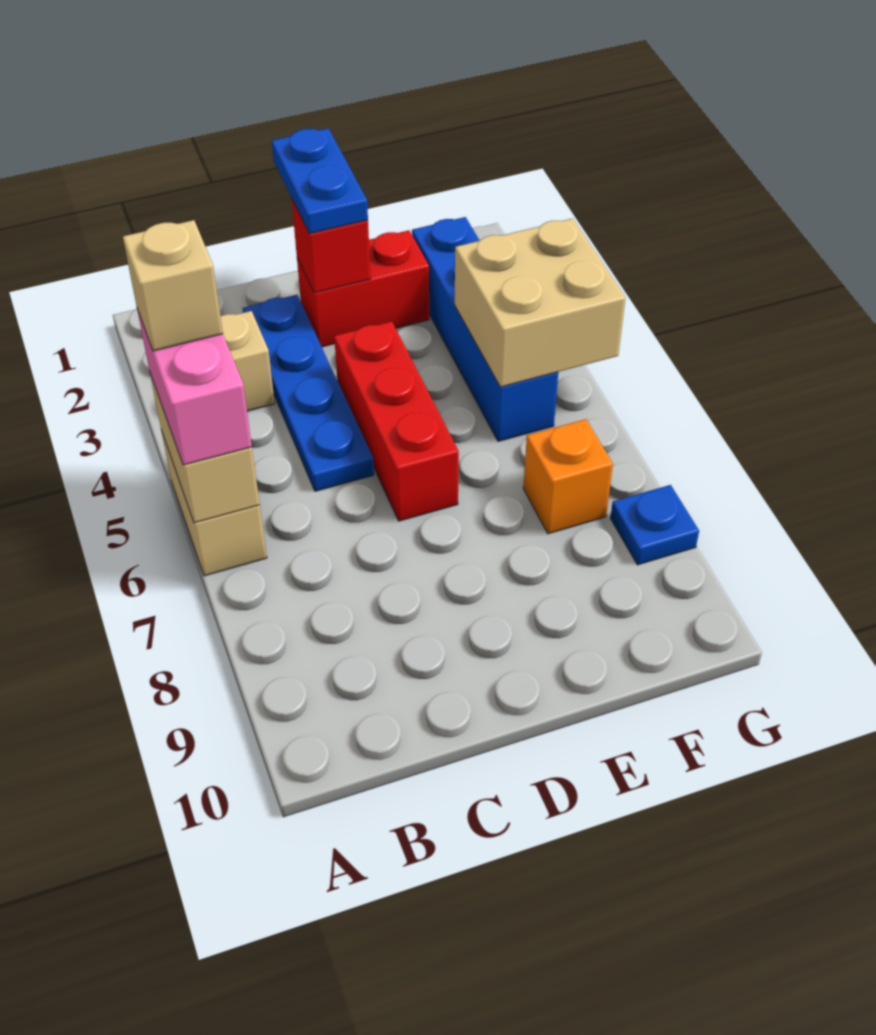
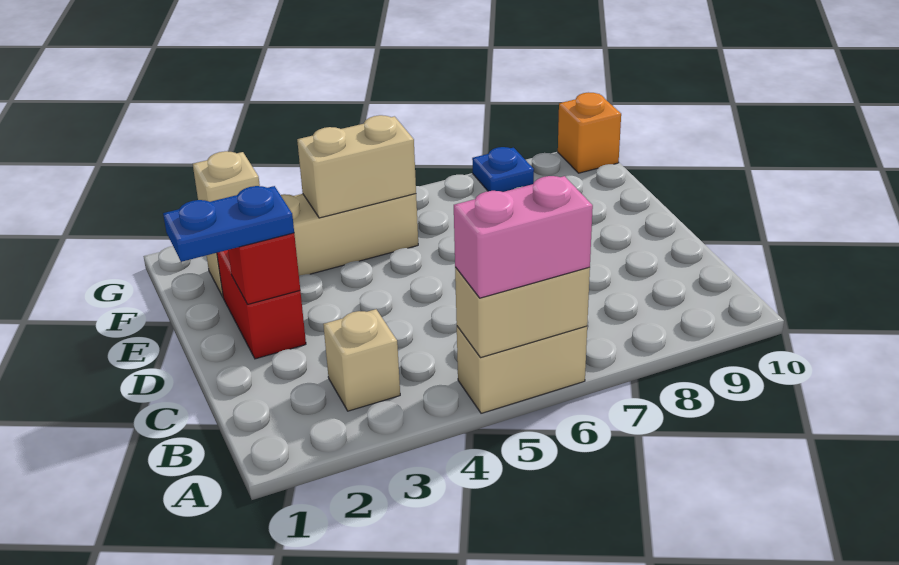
tan brick A5 level 4 -> tan brick F2 level 2
blue plate C2:C5 level 1 -> none
red brick D4:D6 level 1 -> none
blue brick F2:F5 level 1 -> tan brick F2:F5 level 1
tan brick F4:G5 level 2 -> tan brick F4:F5 level 2
orange brick F7 level 1 -> orange brick G10 level 1

